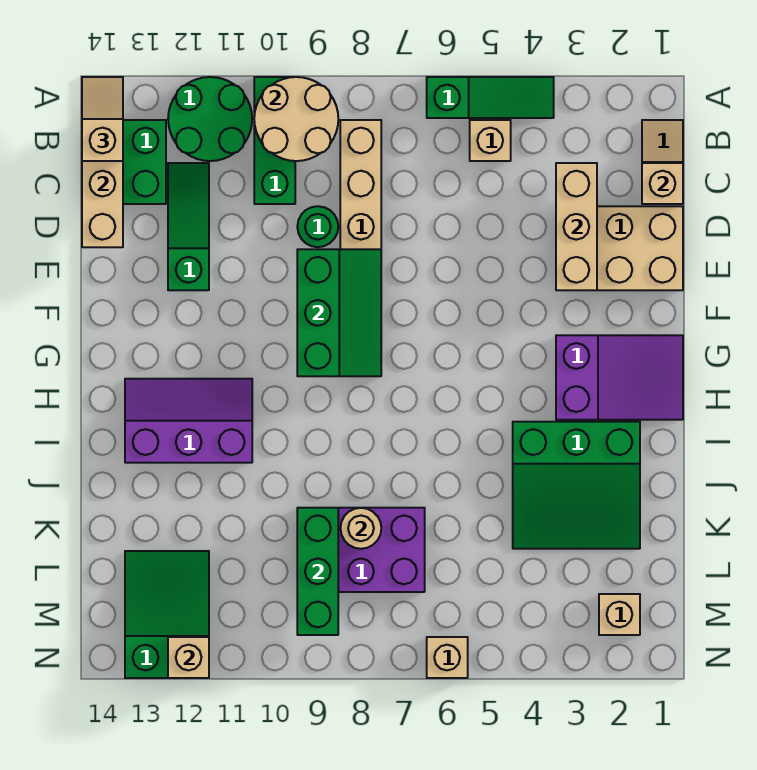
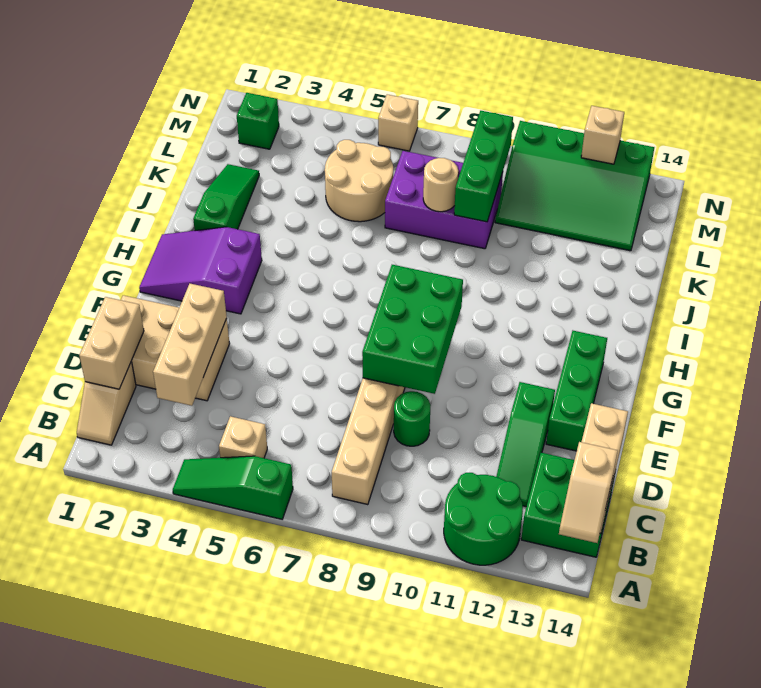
tan round brick A9:B10 level 2 -> tan round brick K5:L6 level 1
green brick A10:C10 level 1 -> green brick E13:G13 level 1
tan brick C1 level 2 -> tan brick C1:D1 level 2
green slope E8:G9 level 2 top 9 -> green brick E8:G9 level 2
purple slope H11:I13 level 1 top I -> none
green slope I2:K4 level 1 top I -> green slope I2:K2 level 1 top I
green slope L12:N13 level 1 top N -> green slope L10:N13 level 1 top N
tan brick M2 level 1 -> green brick M2 level 1

